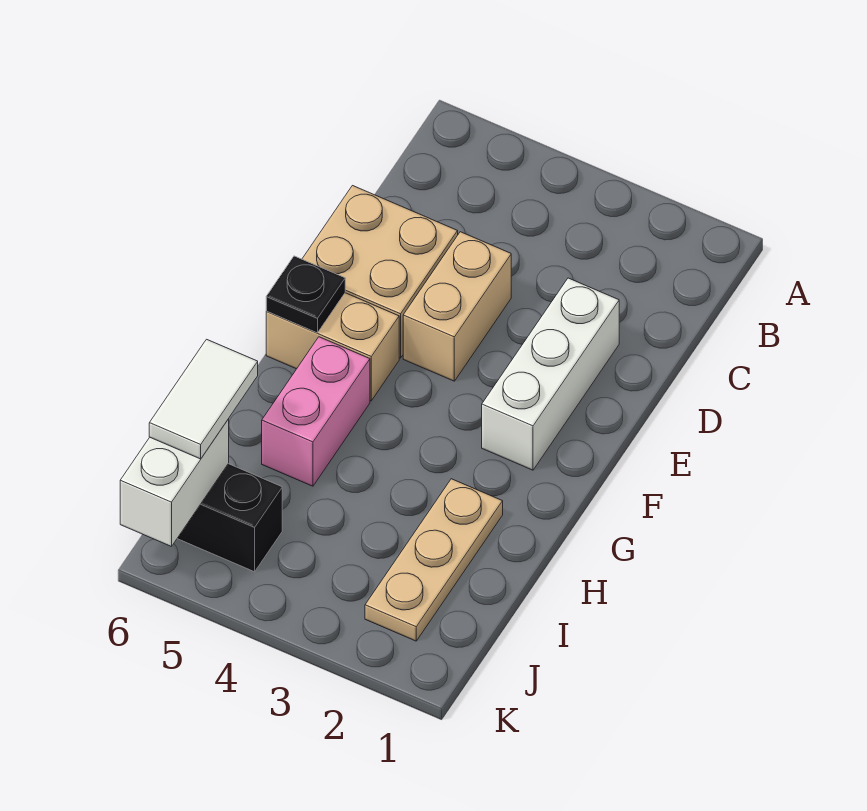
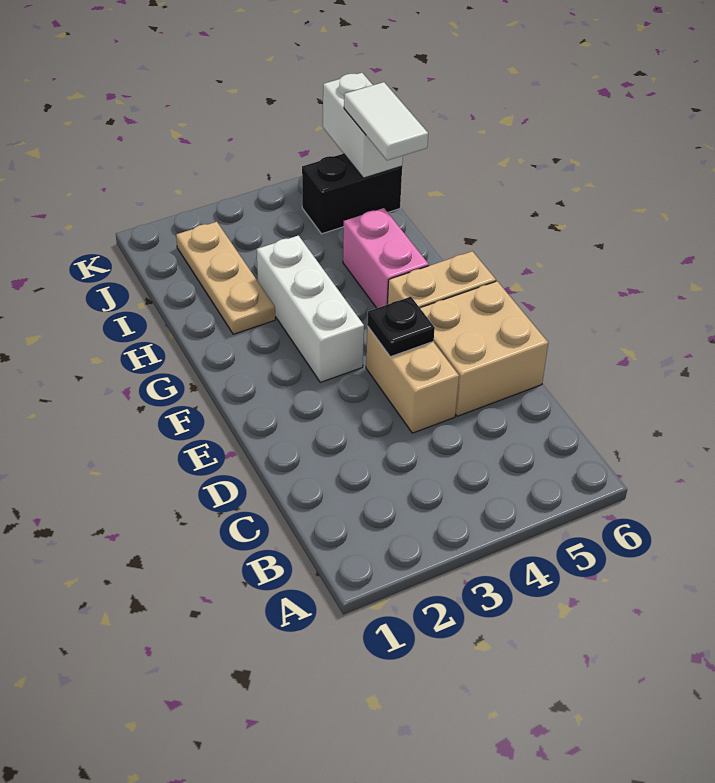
white brick D2:F2 level 1 -> white brick F3:H3 level 1
black plate F6 level 2 -> black plate E4 level 2

